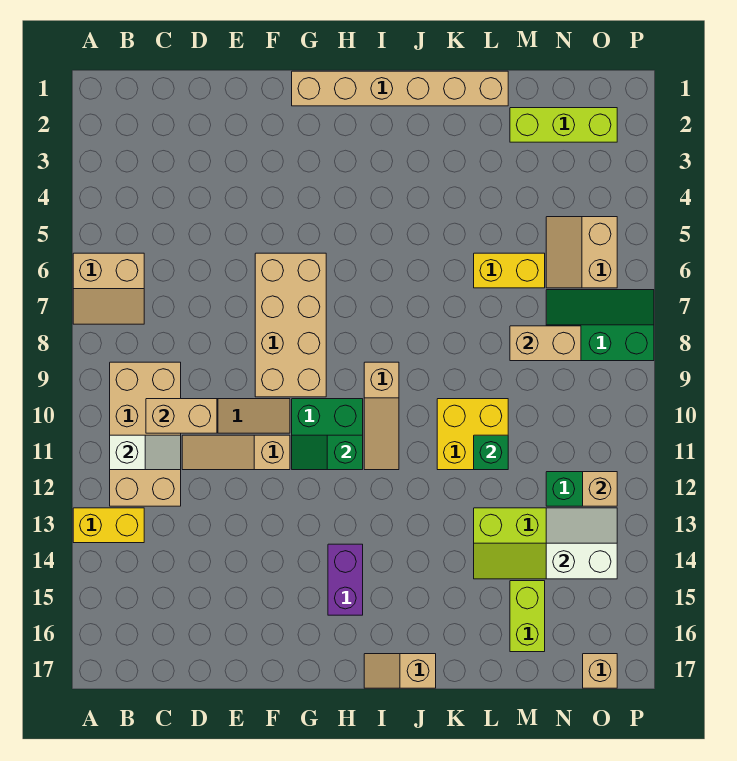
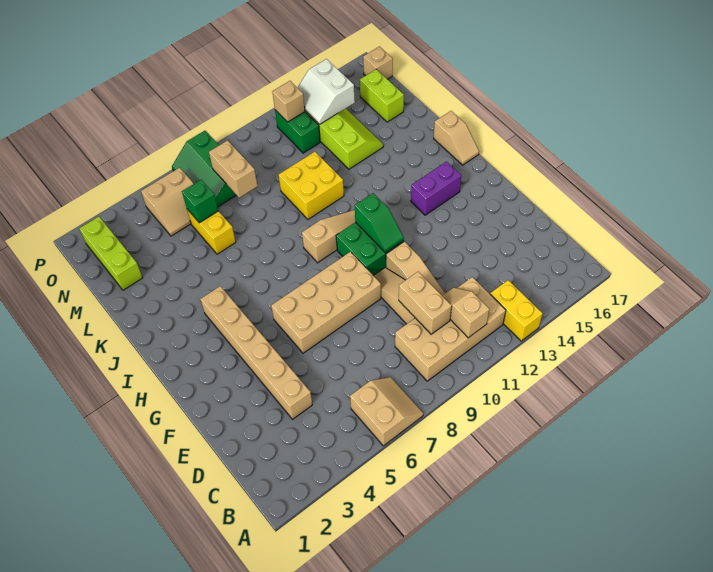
white slope B11:C11 level 2 top B -> tan slope B11:C11 level 2 top B
tan brick G1:L1 level 1 -> tan brick D4:I4 level 1
green brick L11 level 2 -> green brick M6 level 2
lime brick M15:M16 level 1 -> lime brick M16:N16 level 1

